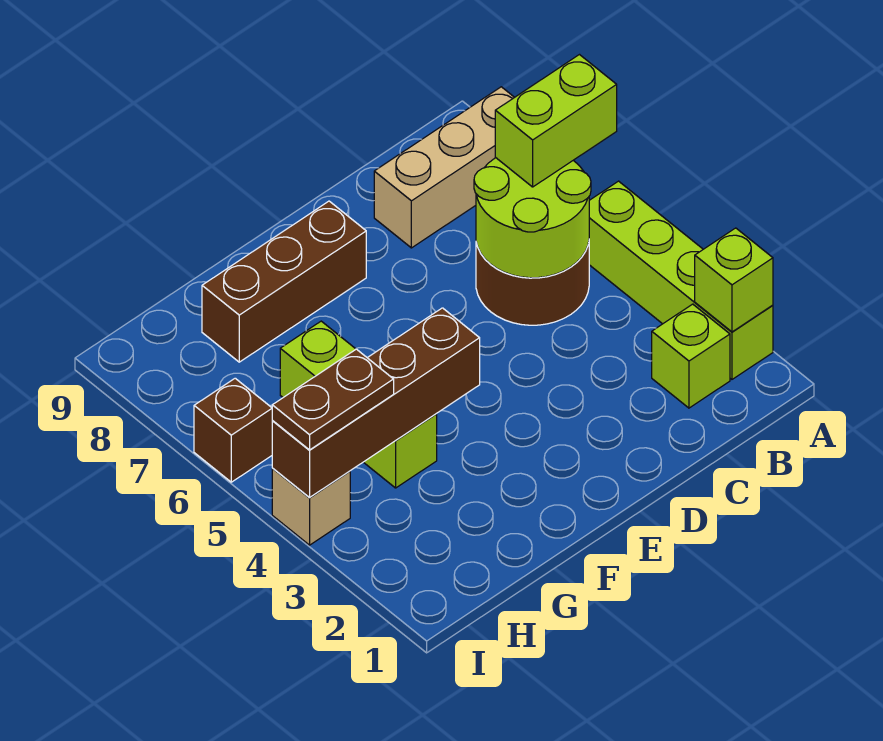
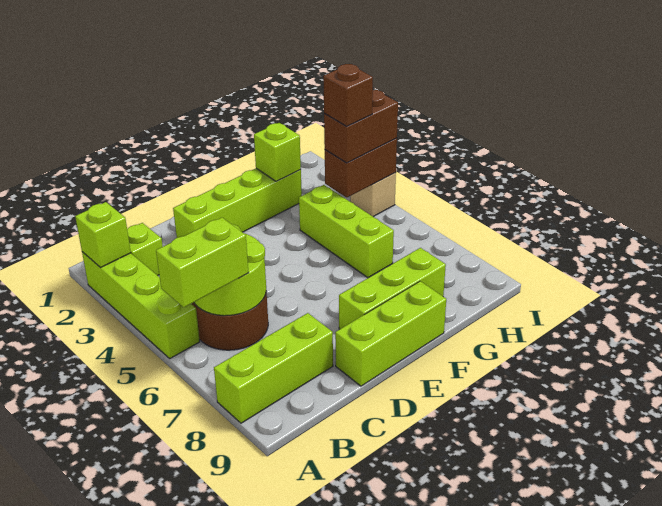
tan brick A8:C8 level 1 -> lime brick A8:C8 level 1
none -> lime brick D2:G2 level 1
none -> lime brick D9:F9 level 1
brown brick E8:G8 level 1 -> lime brick E8:G8 level 1
brown brick F4:I4 level 2 -> brown brick H4:I4 level 2
none -> lime brick G2 level 2
brown plate H4:I4 level 3 -> brown brick H4:I4 level 3
brown brick I6 level 1 -> brown brick H4 level 4

